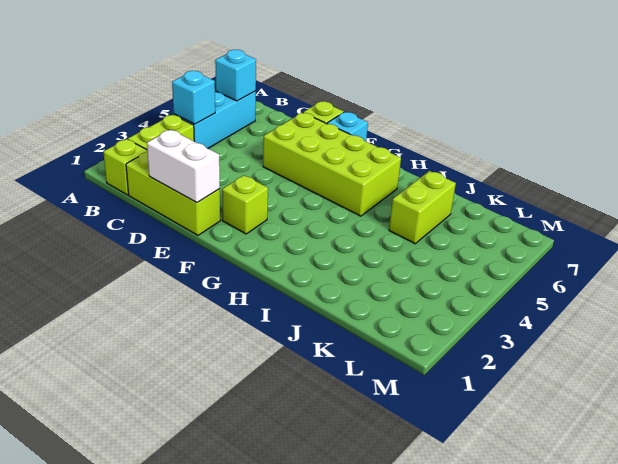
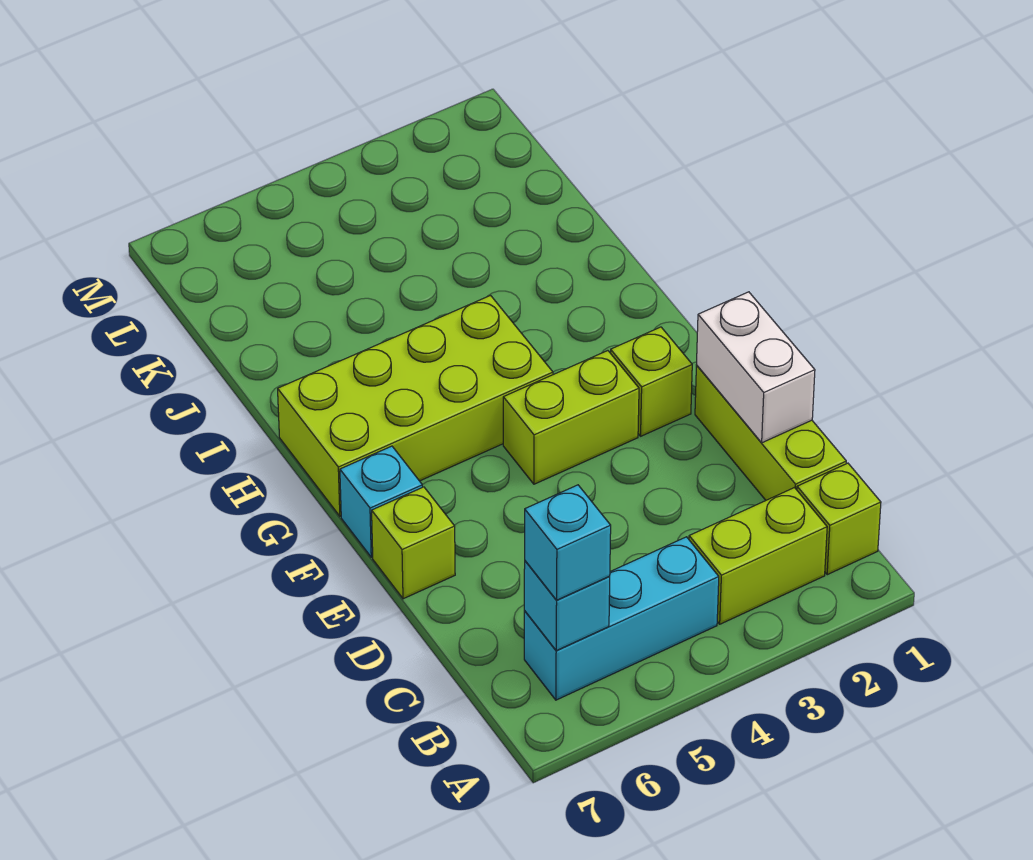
cyan brick B4 level 2 -> cyan brick B6 level 3
lime brick E5:H6 level 1 -> lime brick G4:H7 level 1
lime brick J5:J6 level 1 -> lime brick F3:F4 level 1

